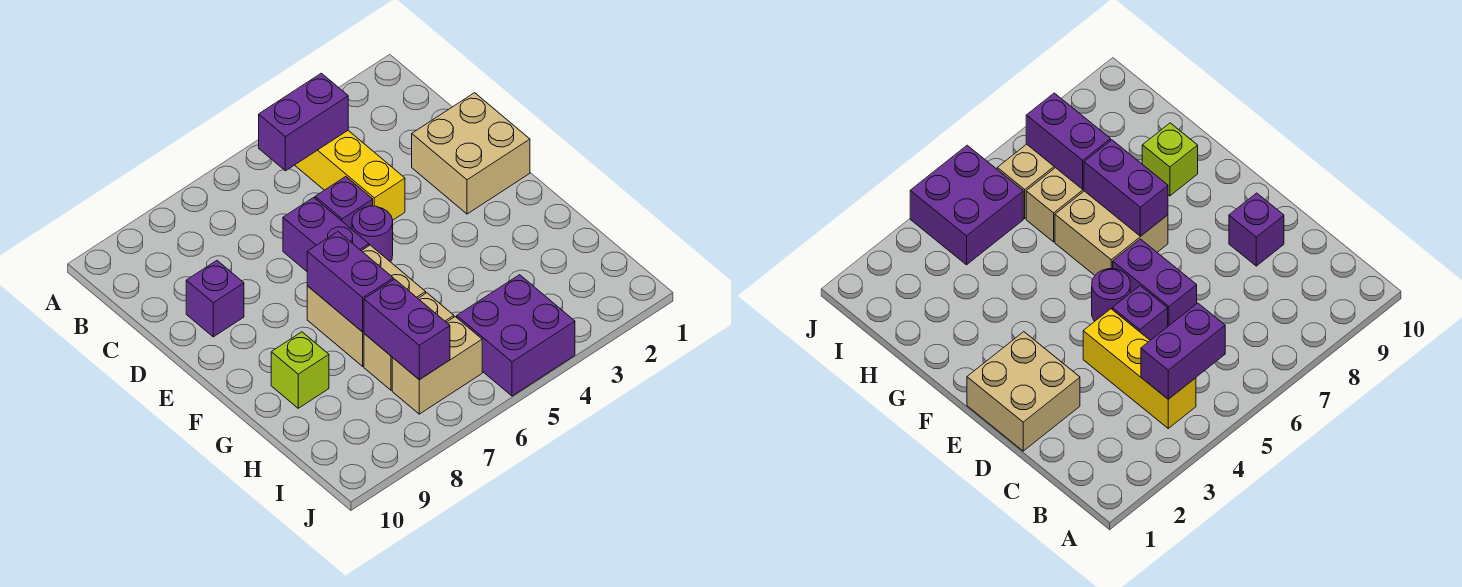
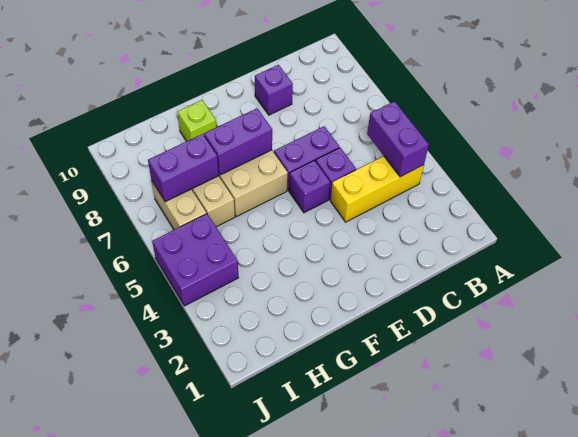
tan brick D1:E2 level 1 -> none
purple round brick E5 level 1 -> purple brick E5 level 1

